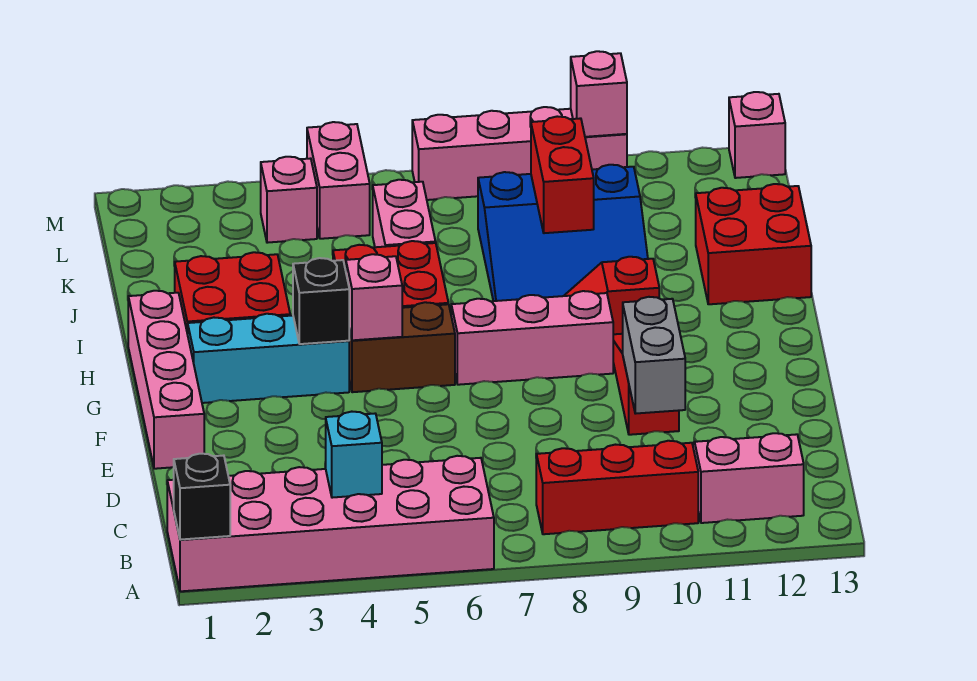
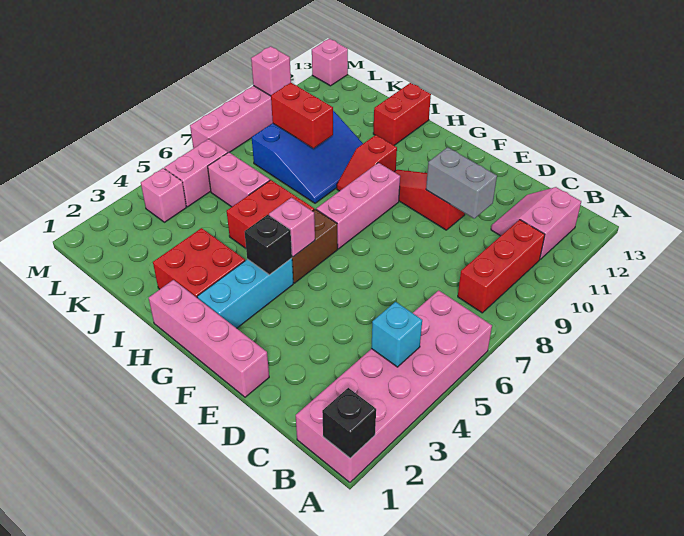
red brick I12:J13 level 1 -> red brick I12:I13 level 1
pink brick L5:M5 level 1 -> pink brick L5:L6 level 1

